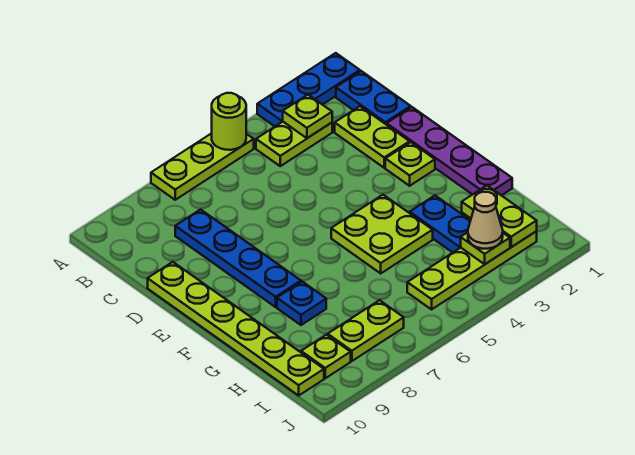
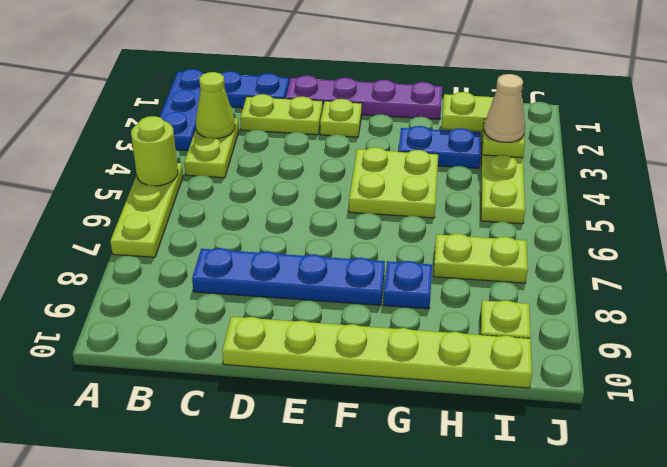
lime plate B3 level 2 -> lime cone B3 level 2
lime plate I7:I8 level 1 -> lime plate H7:I7 level 1

